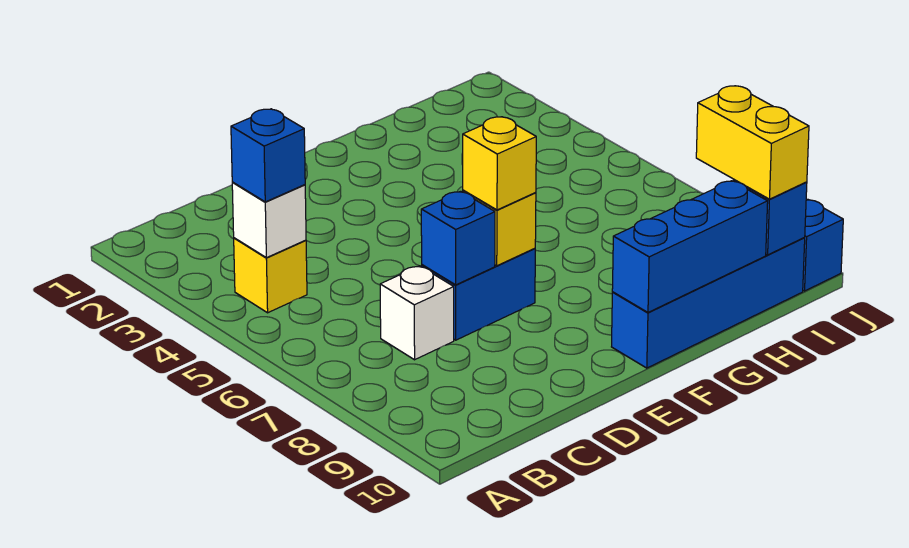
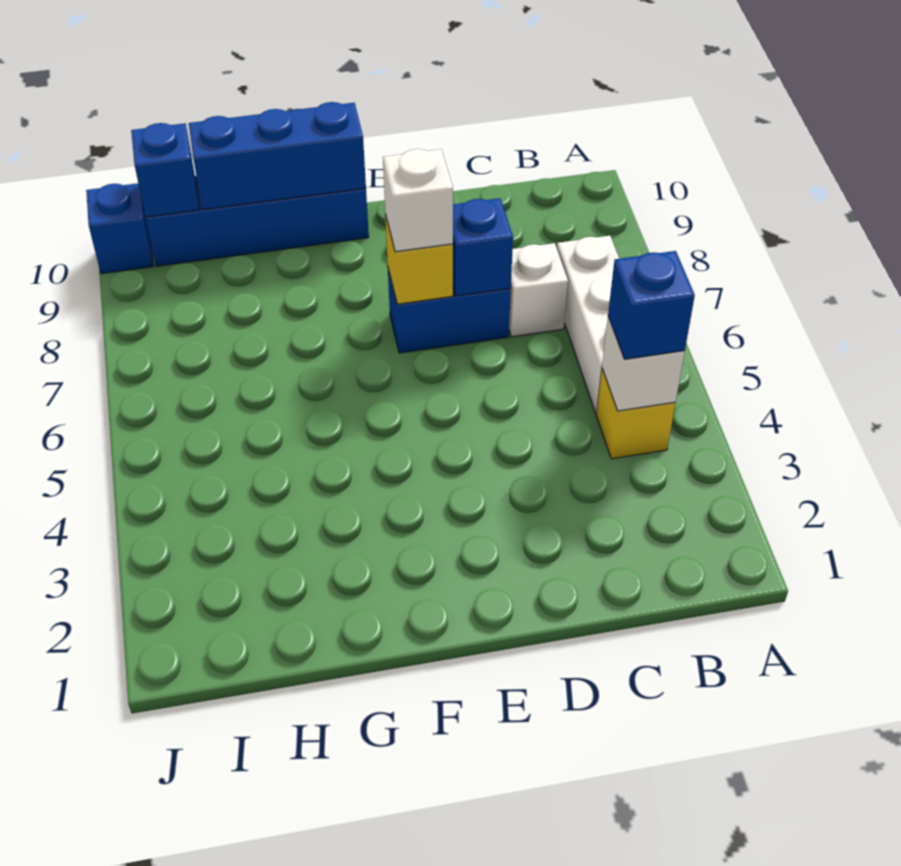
none -> white brick B5:B7 level 1
yellow brick E7 level 3 -> white brick E7 level 3
yellow brick I9:I10 level 3 -> none

